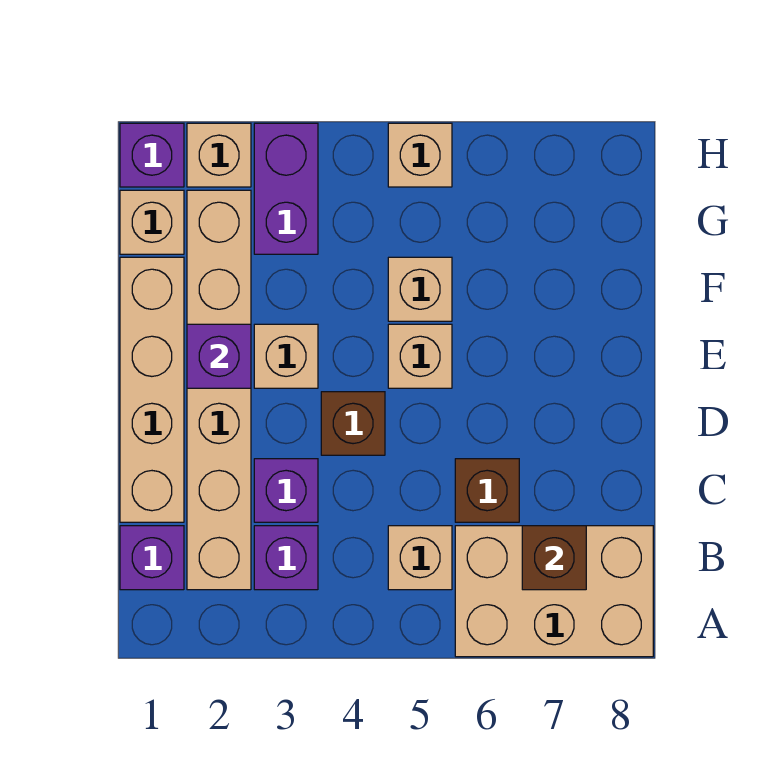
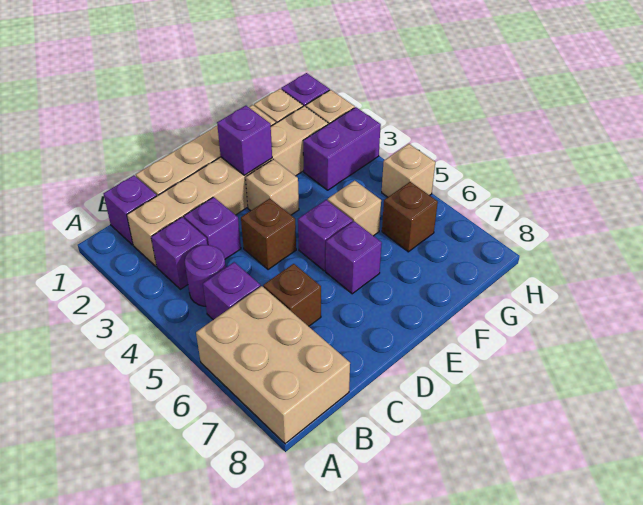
none -> purple round brick B4 level 1
tan brick B5 level 1 -> purple brick B5 level 1
brown brick B7 level 2 -> brown brick G6 level 1
tan brick E5 level 1 -> purple brick E5 level 1
none -> purple brick E6 level 1

